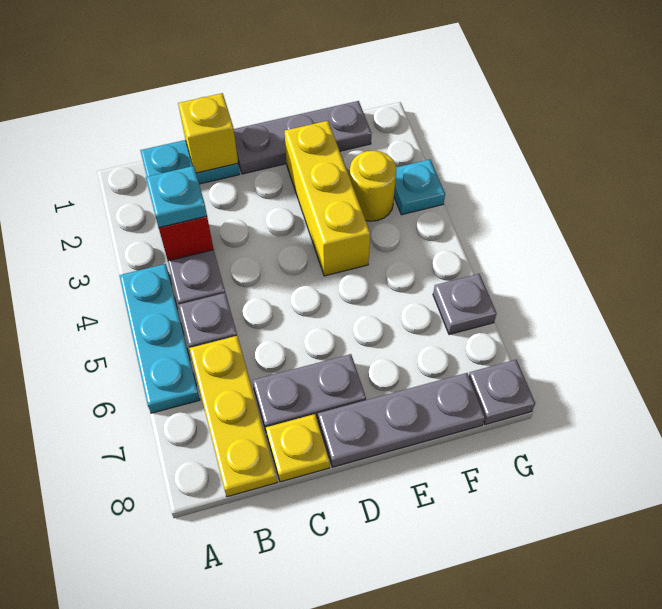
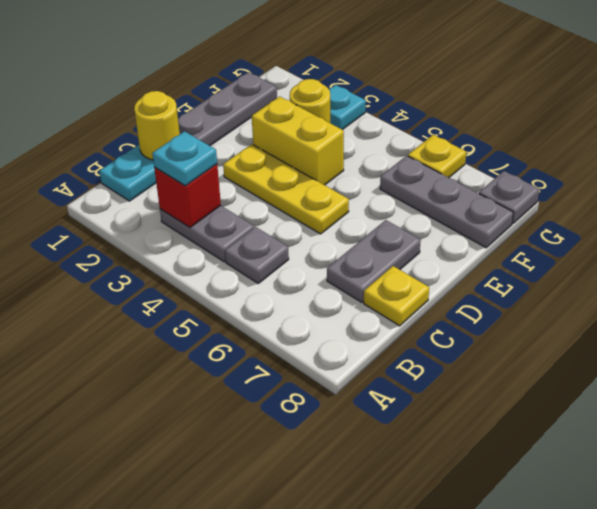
cyan plate A4:A6 level 1 -> none
yellow plate B6:B8 level 1 -> yellow plate D3:D5 level 1
yellow brick C1 level 2 -> yellow round brick C1 level 2
grey plate D8:F8 level 1 -> grey plate F6:F8 level 1
yellow brick E2:E4 level 1 -> yellow brick E3:E4 level 1
grey plate G6 level 1 -> yellow plate G6 level 1

